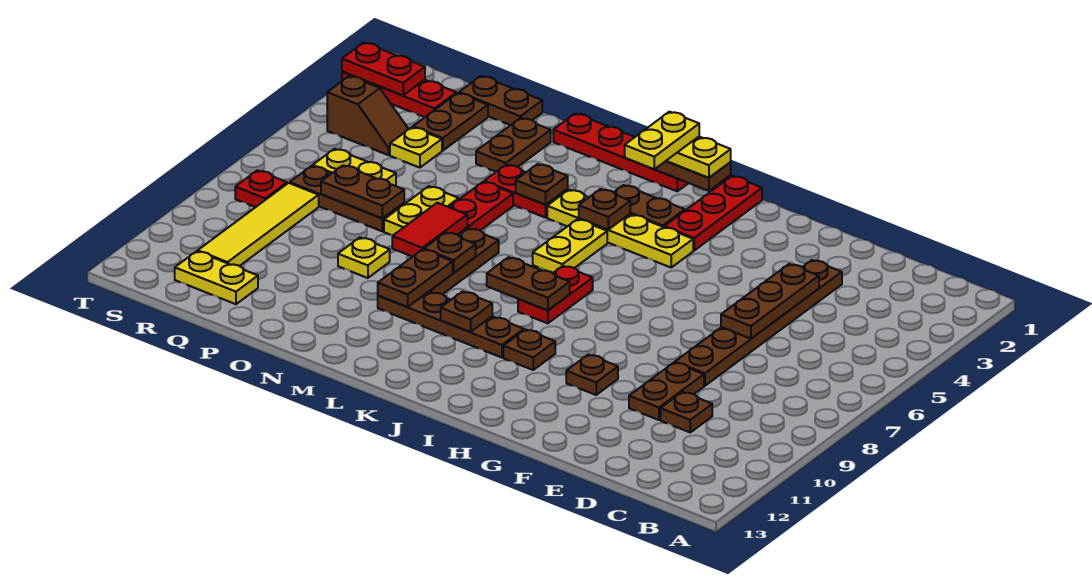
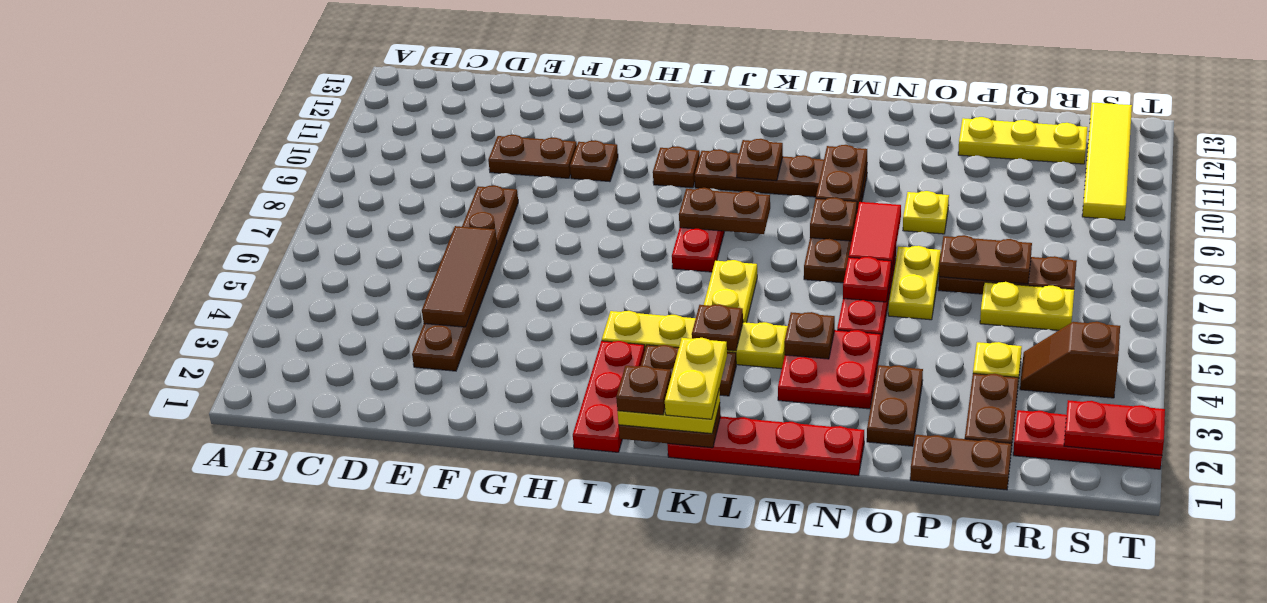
brown plate D10 level 1 -> brown plate J1 level 4
brown plate E4:E6 level 2 -> brown tile E4:E6 level 2
brown plate E9:E10 level 1 -> brown plate E10:F10 level 1
red plate M4:N4 level 1 -> red plate M3:N4 level 1
yellow plate Q12:R12 level 1 -> yellow plate P12:R12 level 1
yellow tile R8:R11 level 1 -> yellow tile S10:S13 level 1
red plate S8 level 1 -> red plate N6 level 2

